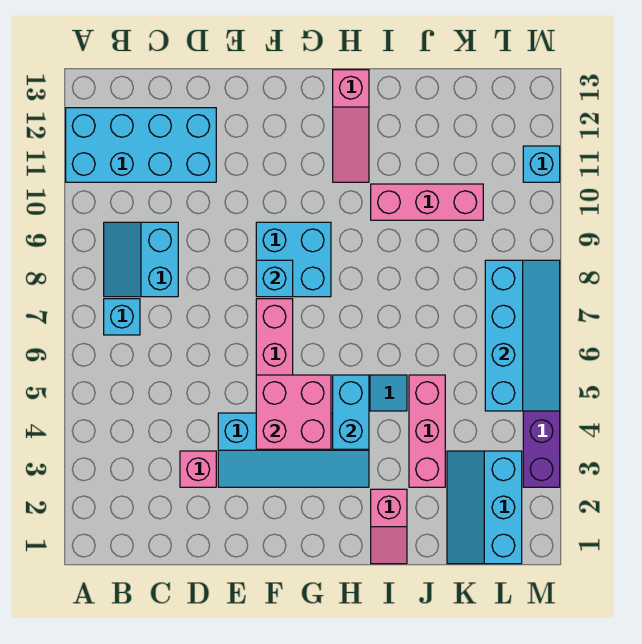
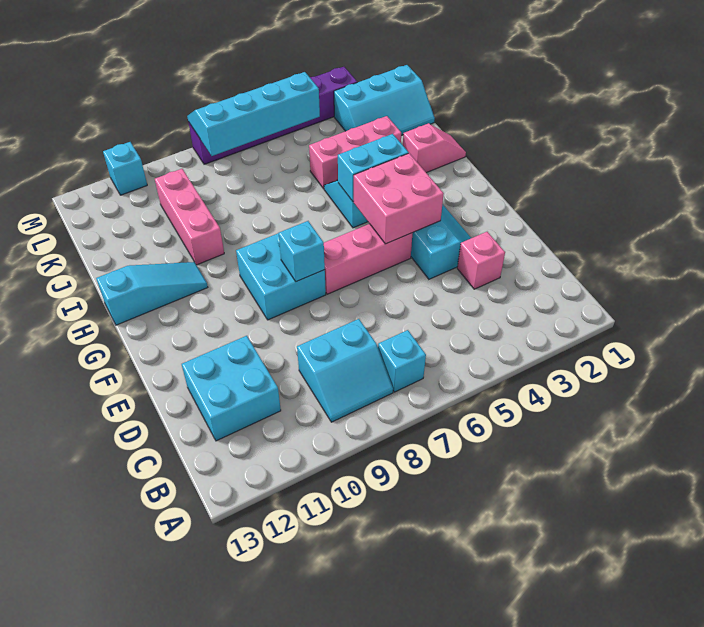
cyan brick A11:D12 level 1 -> cyan brick C11:D12 level 1
pink slope H11:H13 level 1 top 13 -> cyan slope H11:H13 level 1 top 13

